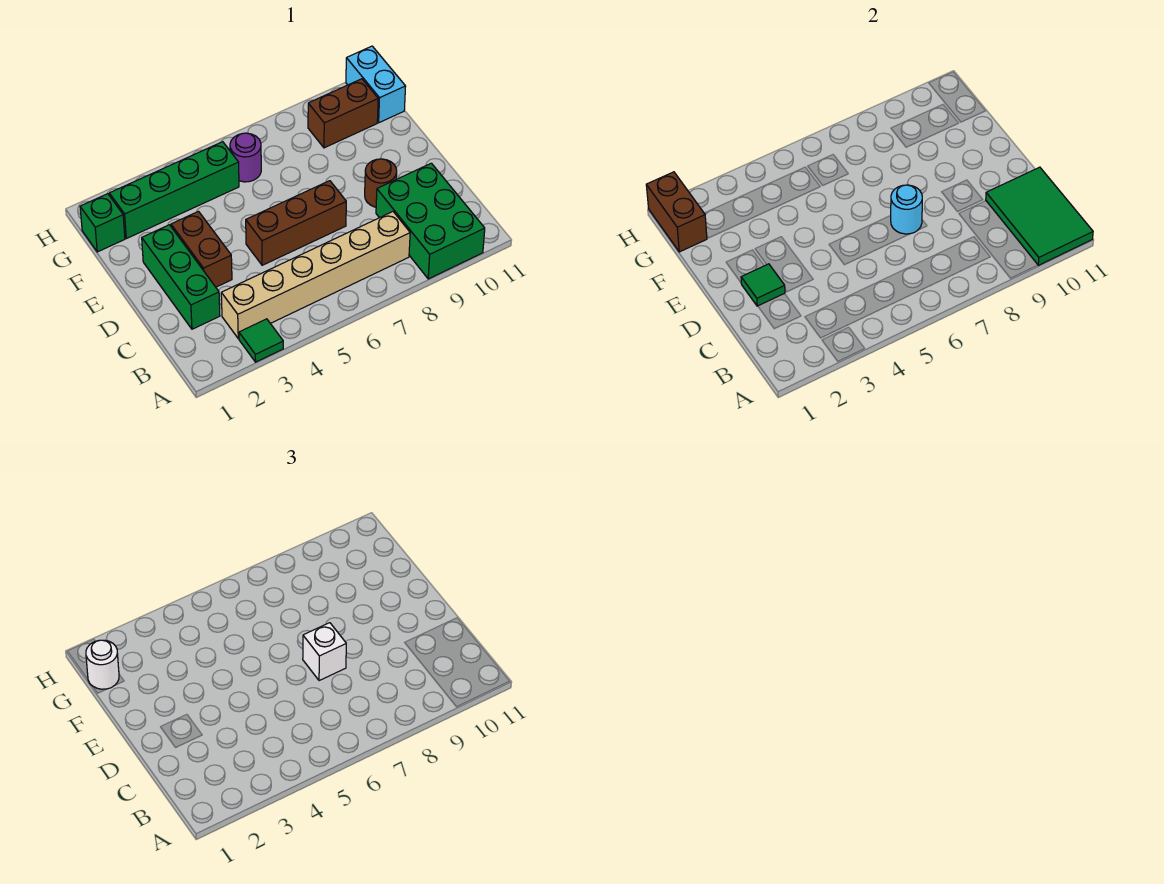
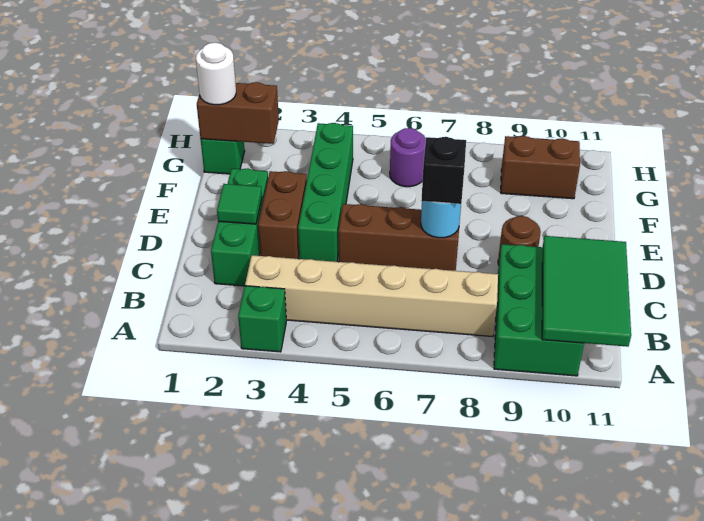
green tile A3 level 1 -> green brick A3 level 1
white brick D7 level 3 -> black brick D7 level 3
brown brick G1:H1 level 2 -> brown brick G1:G2 level 2
green brick G2:G5 level 1 -> green brick D4:G4 level 1
cyan brick G11:H11 level 1 -> none

